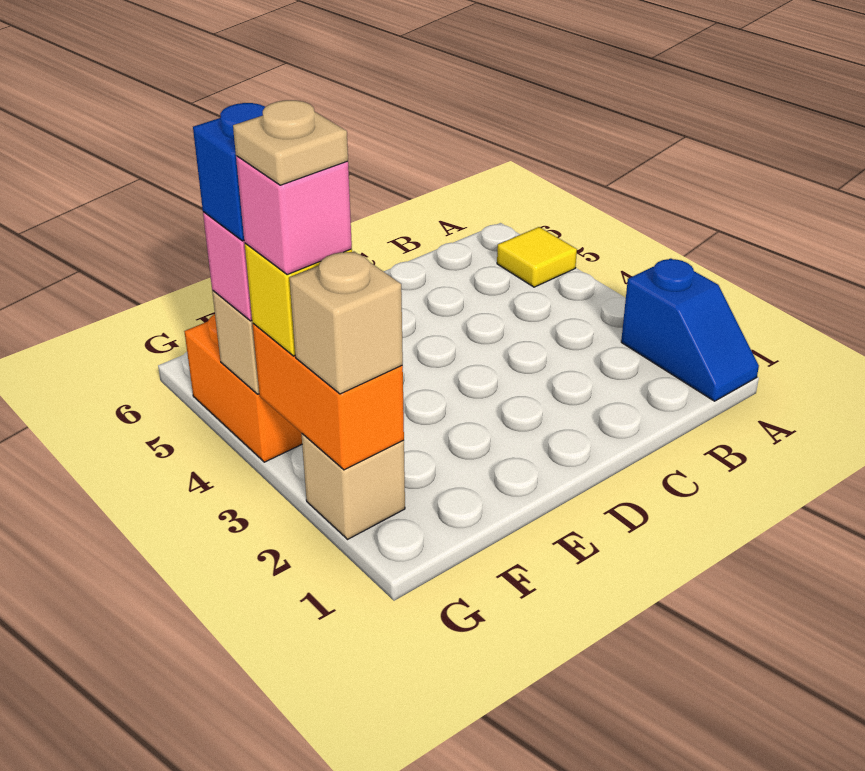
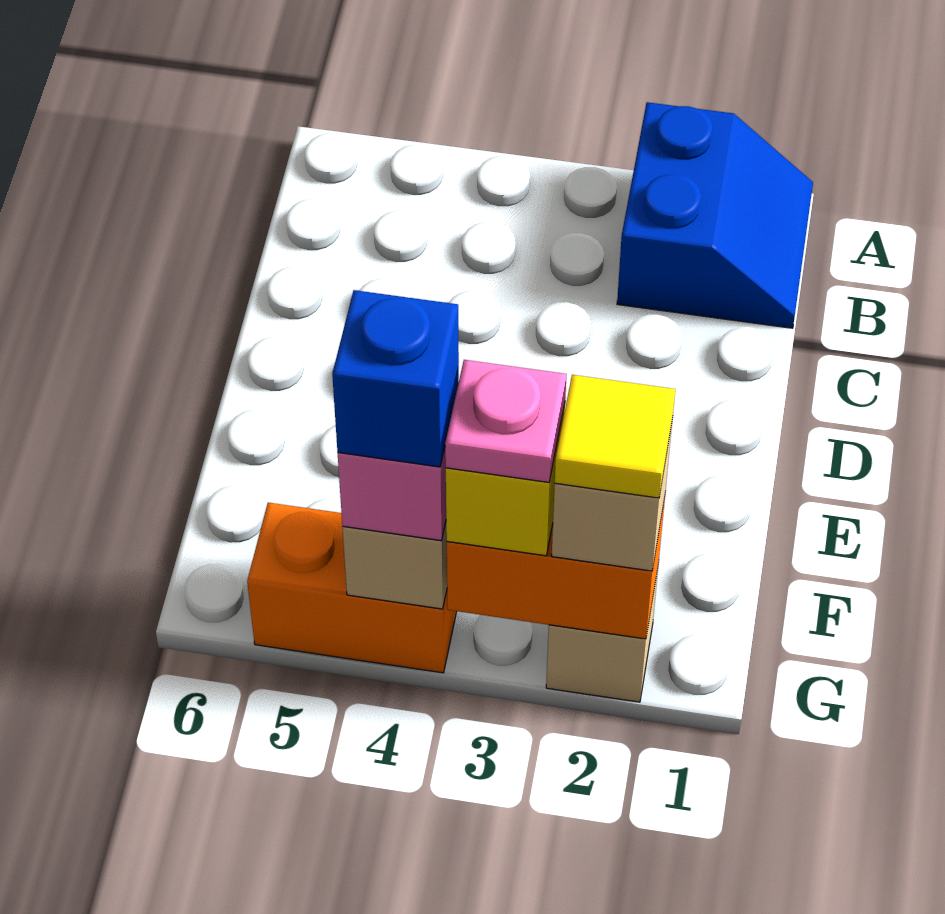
blue slope A1:A2 level 1 top 2 -> blue slope A1:B2 level 1 top 2
yellow tile A5 level 1 -> yellow tile G2 level 4
pink brick G3 level 4 -> pink plate G3 level 4
tan plate G3 level 5 -> none

